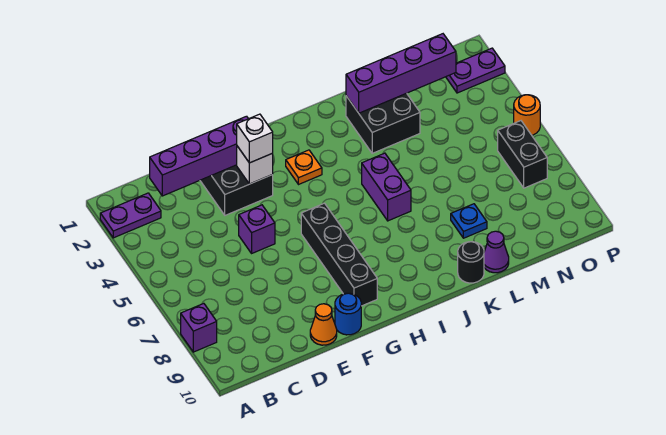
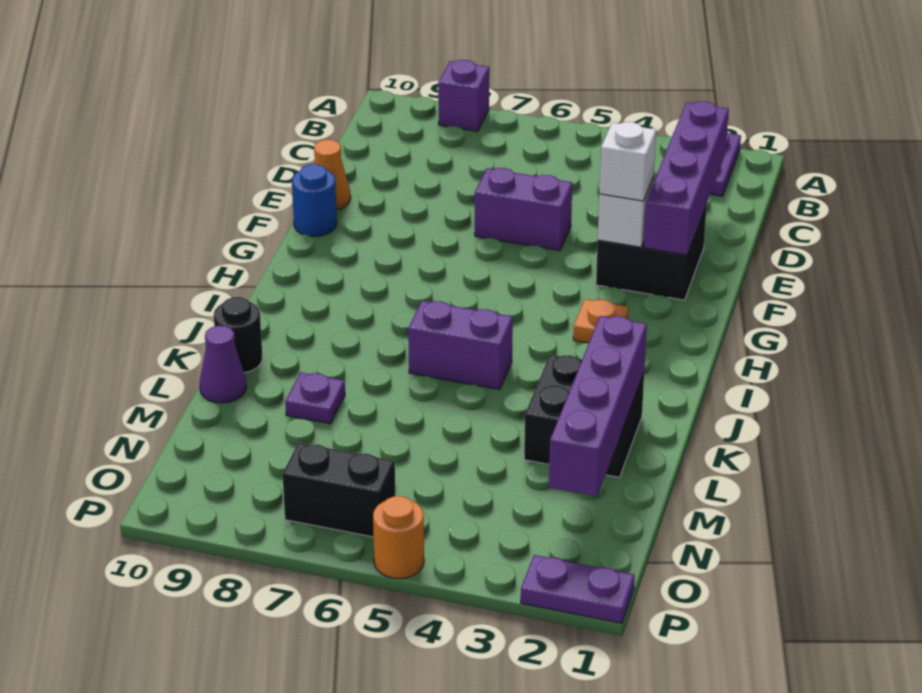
purple brick E5 level 1 -> purple brick E5:E6 level 1
black brick G6:G9 level 1 -> none
blue plate L8 level 1 -> purple plate L8 level 1
purple plate O2:P2 level 1 -> purple plate P1:P2 level 1

